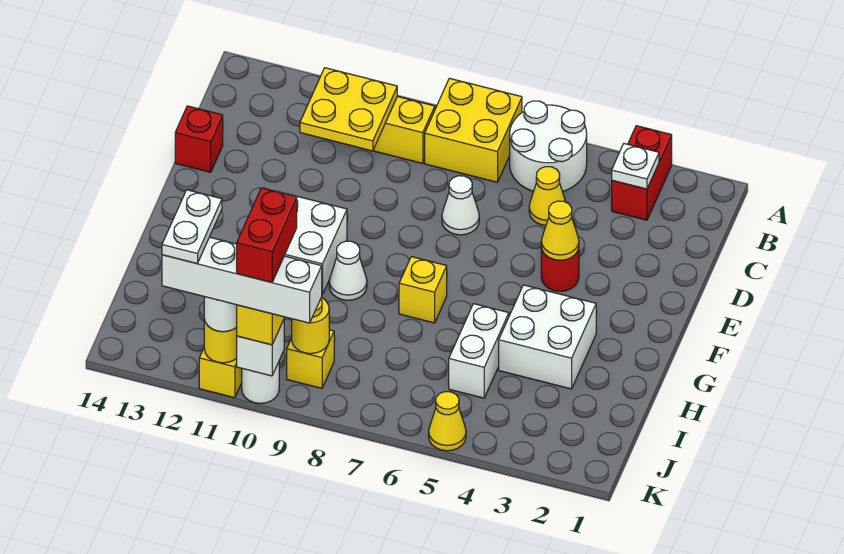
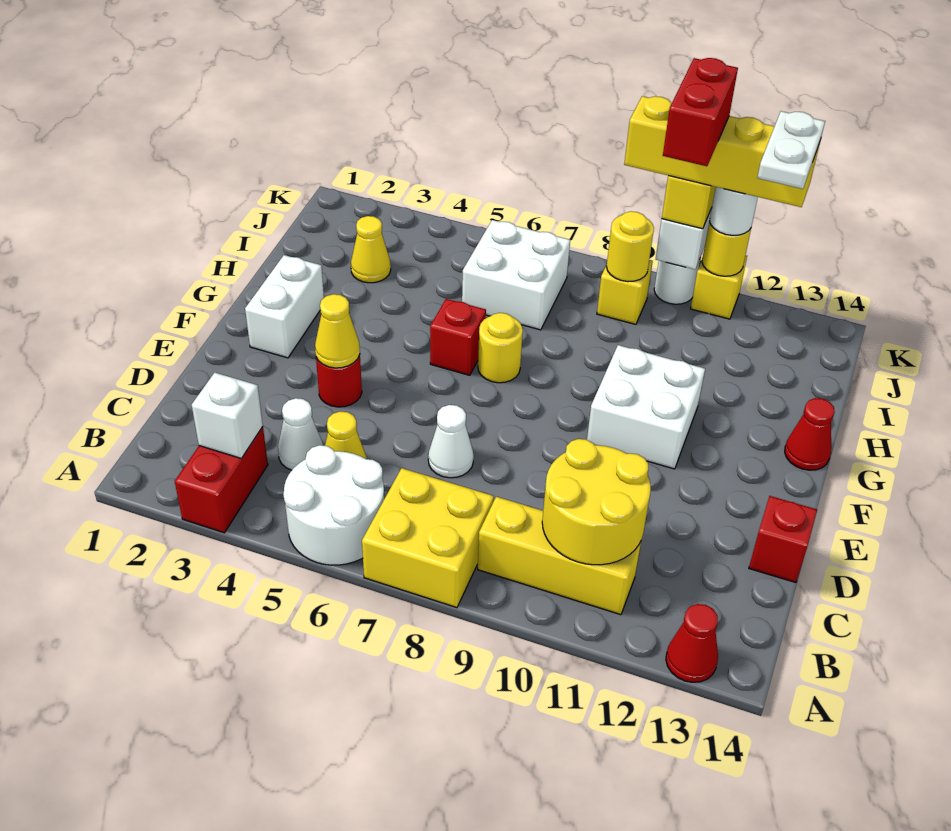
none -> red cone A13 level 1
white plate B3 level 2 -> white brick B3 level 2
yellow plate B10:C11 level 2 -> yellow round brick B10:C11 level 2
white brick G3:H4 level 1 -> white brick I6:J7 level 1
none -> red brick G6 level 1
yellow brick G7 level 1 -> yellow round brick G7 level 1
white cone G9 level 1 -> white cone C4 level 1
none -> red cone G14 level 1
white brick H5:I5 level 1 -> white brick F2:G2 level 1
yellow cone K5 level 1 -> yellow cone I3 level 1
white brick K9:K12 level 4 -> yellow brick K9:K12 level 4

